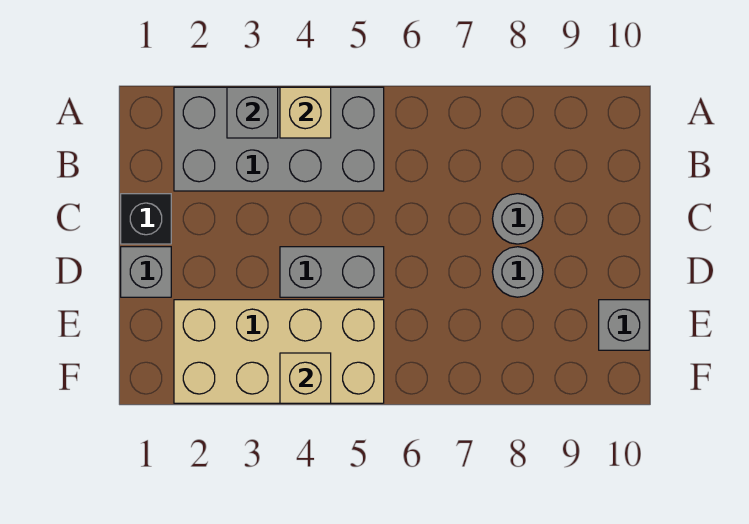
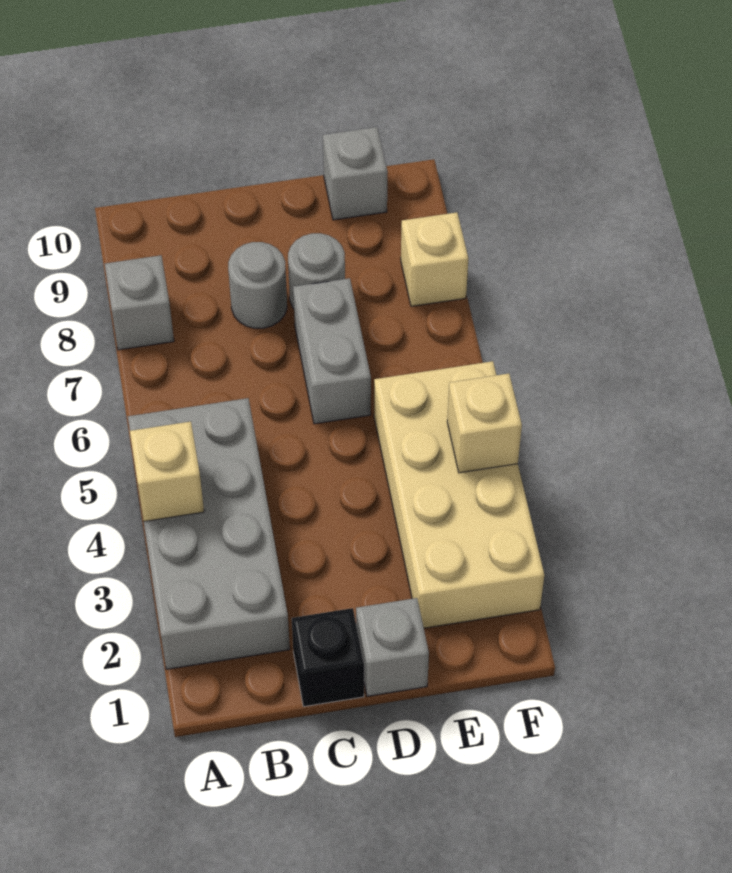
grey brick A3 level 2 -> grey brick A8 level 1
grey brick D4:D5 level 1 -> grey brick D6:D7 level 1
none -> tan brick F8 level 1

